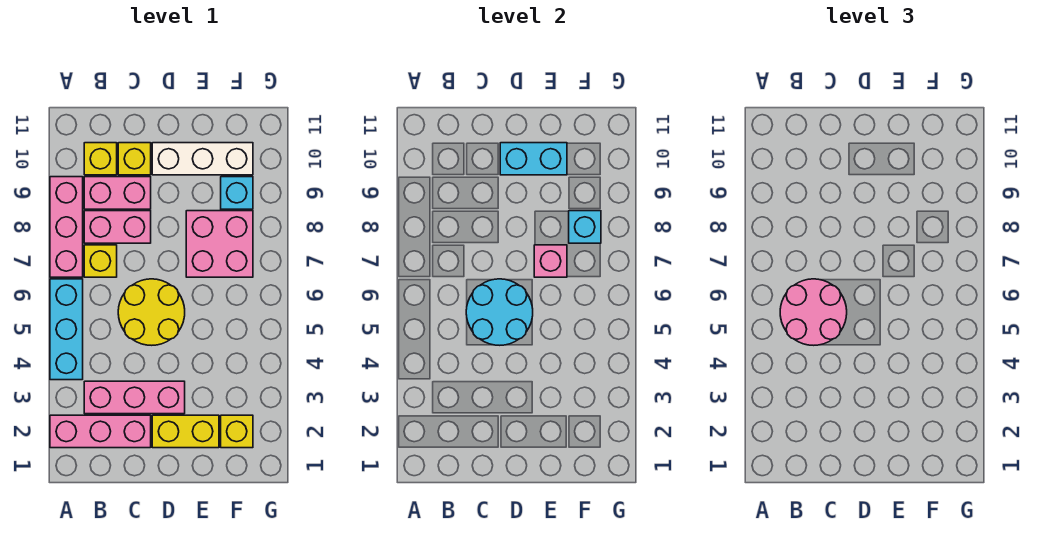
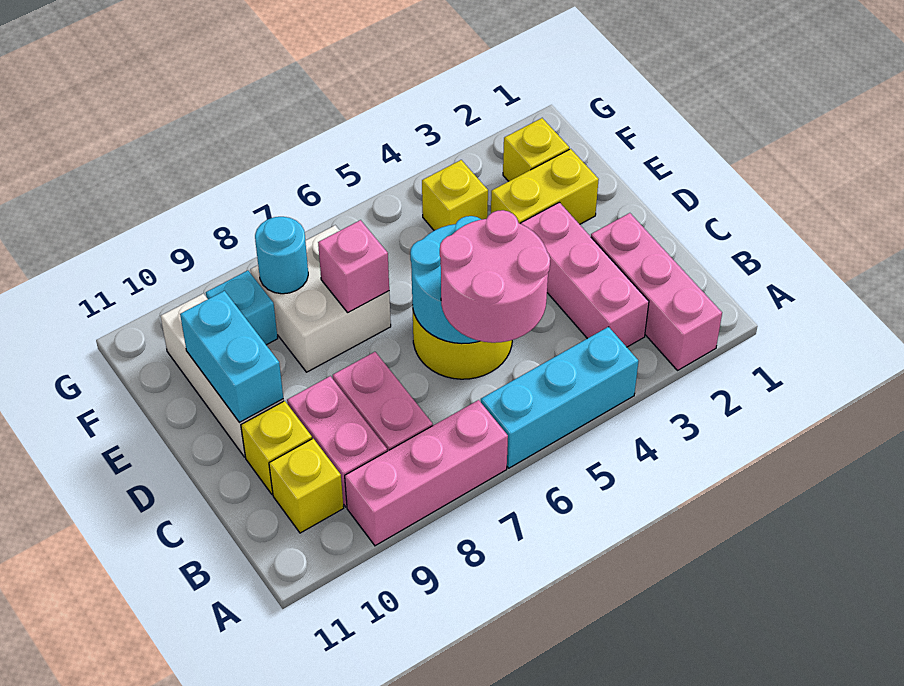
yellow brick B7 level 1 -> yellow brick F4 level 1
yellow brick D2:E2 level 1 -> yellow brick E2:E3 level 1
pink brick E7:F8 level 1 -> white brick E7:F8 level 1
cyan brick F8 level 2 -> cyan round brick F8 level 2

